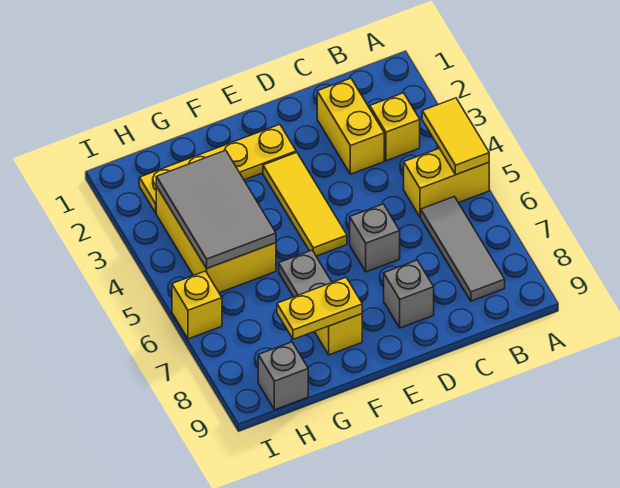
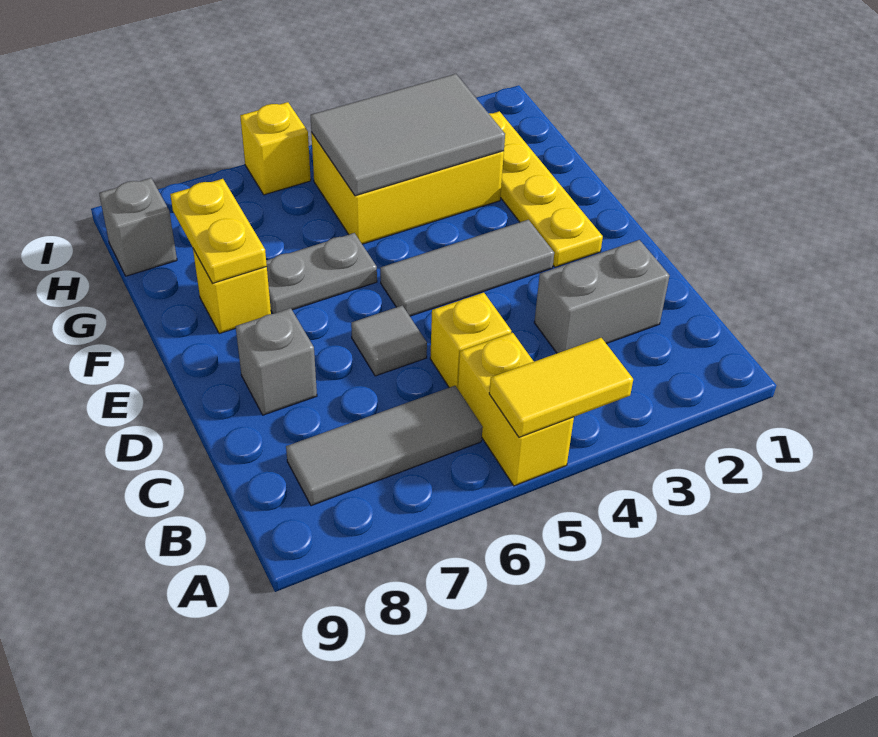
yellow brick B3 level 1 -> yellow brick C5 level 1
yellow brick C2:C3 level 1 -> grey brick C2:C3 level 1
grey brick D6 level 1 -> grey tile D6 level 1
yellow tile E3:E5 level 1 -> grey tile E3:E5 level 1

